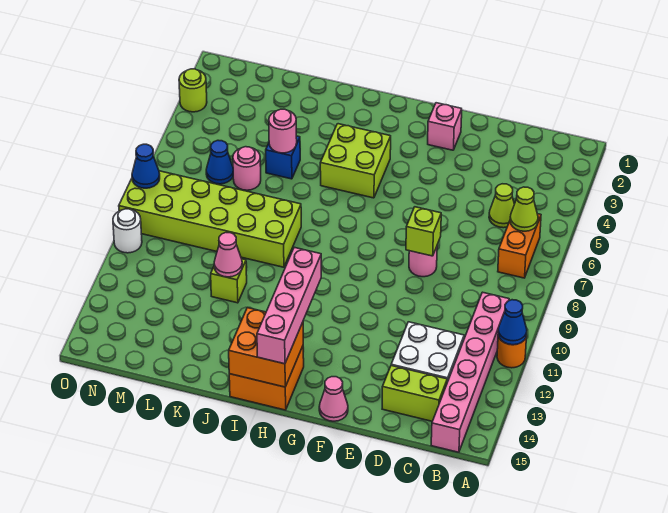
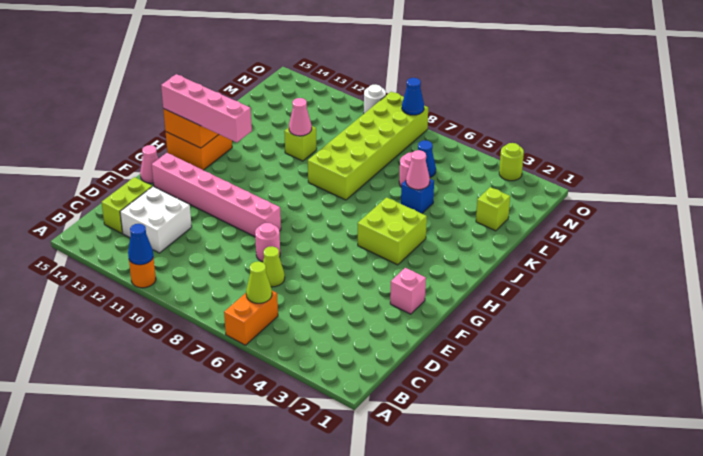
orange brick B6:B7 level 1 -> orange brick A6:B6 level 1
pink brick B10:B15 level 1 -> pink brick F9:F14 level 1
lime cone C5 level 1 -> lime cone D7 level 1
lime brick E8 level 2 -> lime brick L2 level 1
pink round brick K5 level 2 -> pink cone K5 level 2

